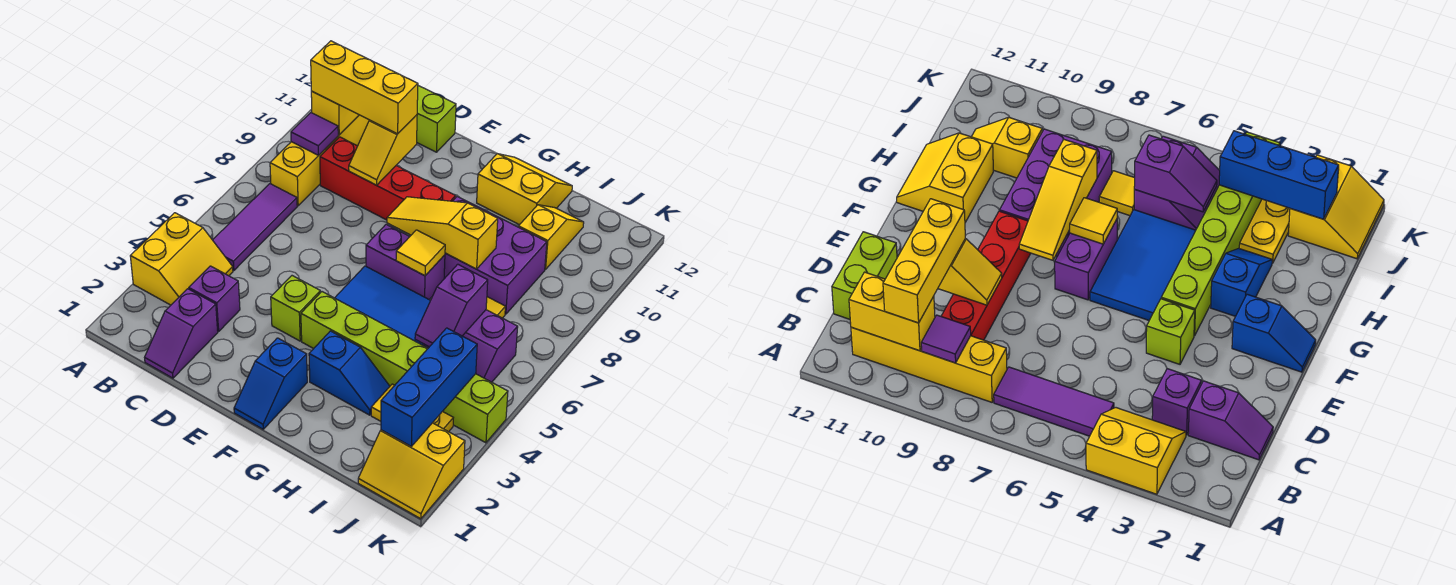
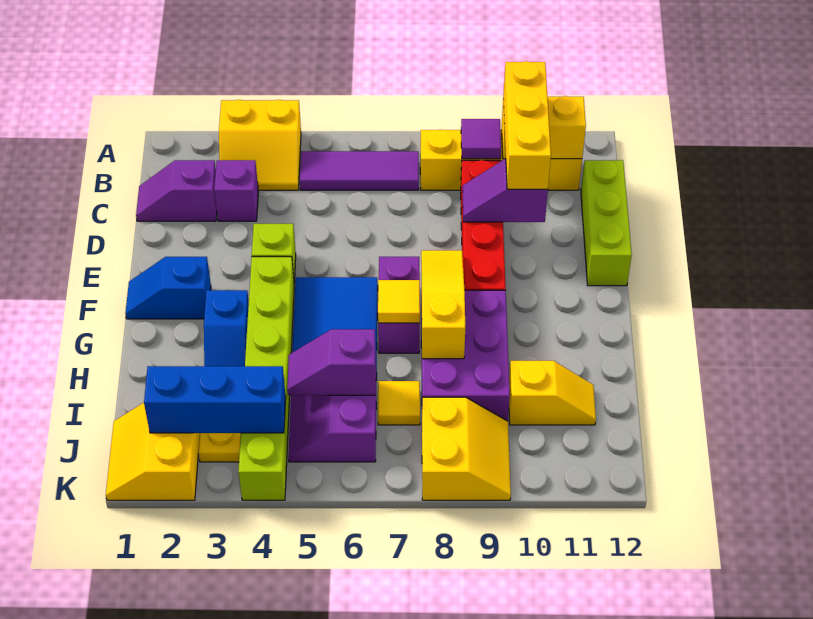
lime brick C12:D12 level 1 -> lime brick C12:E12 level 1
yellow slope D9:D10 level 2 top 10 -> purple slope D9:D10 level 2 top 10
yellow slope G11:H12 level 1 top 11 -> yellow slope J8:K9 level 1 top 8

